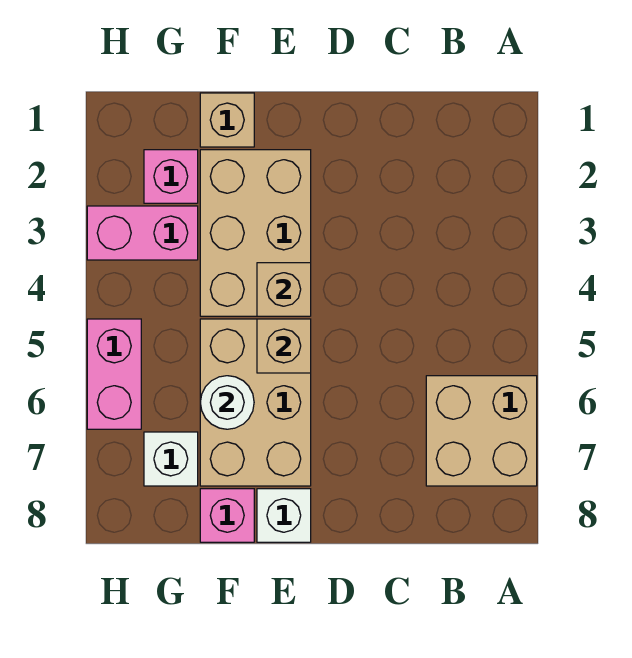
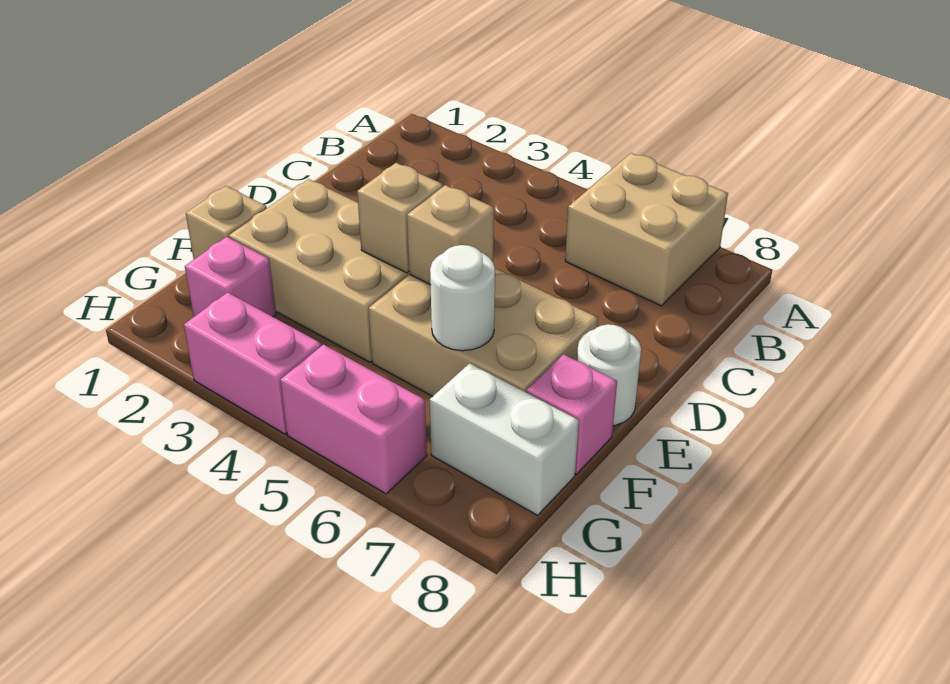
white brick E8 level 1 -> white round brick E8 level 1
pink brick G3:H3 level 1 -> pink brick H3:H4 level 1
white brick G7 level 1 -> white brick G7:G8 level 1

